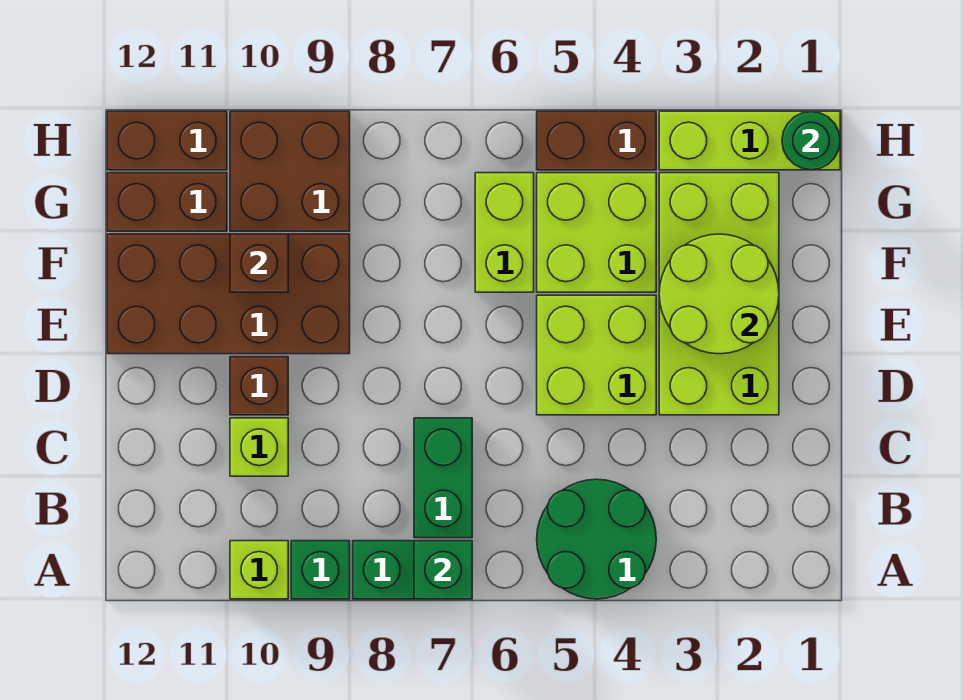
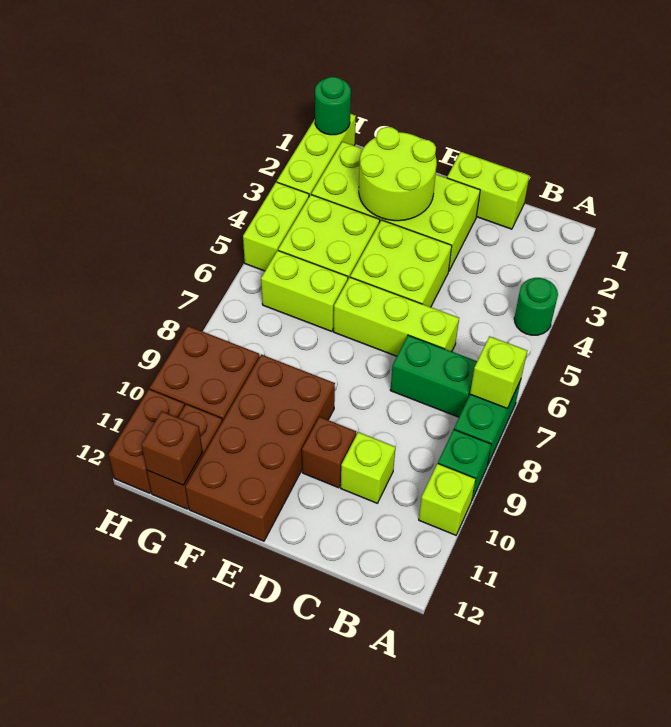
green round brick A4:B5 level 1 -> green round brick A4 level 1
green brick A7 level 2 -> lime brick A7 level 2
none -> lime brick C1:D1 level 1
none -> lime brick C6:E6 level 1
brown brick F10 level 2 -> brown brick G12 level 2
brown brick H4:H5 level 1 -> lime brick H4:H5 level 1

